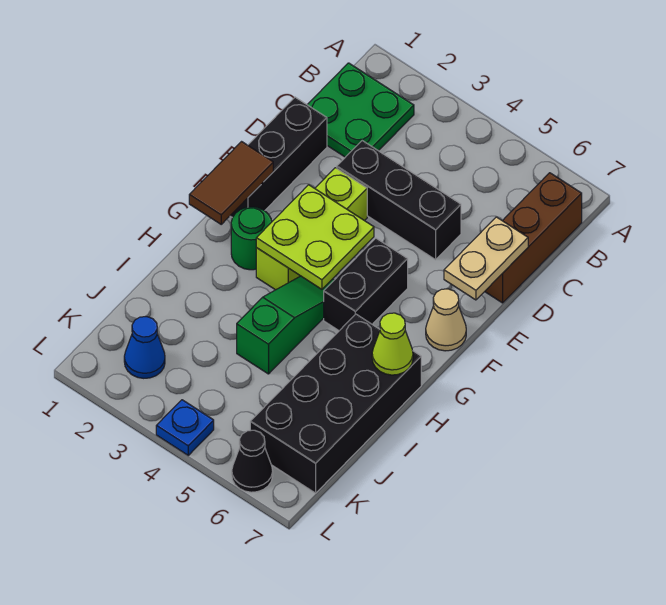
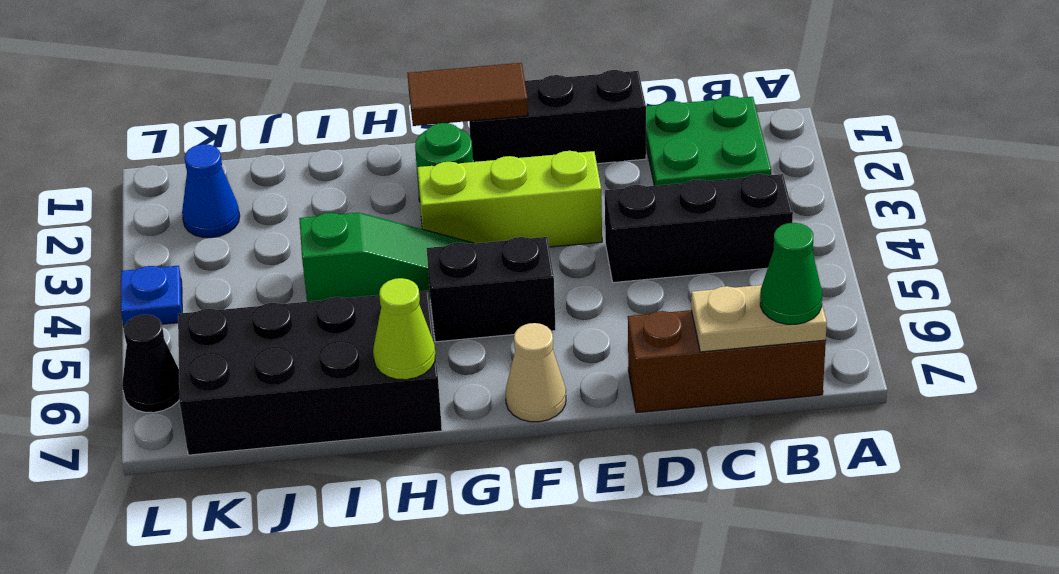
none -> green cone B7 level 3
black brick D3:D5 level 1 -> black brick B4:D4 level 1
tan plate D7:E7 level 2 -> tan plate B7:C7 level 2
lime plate F3:G4 level 2 -> none

